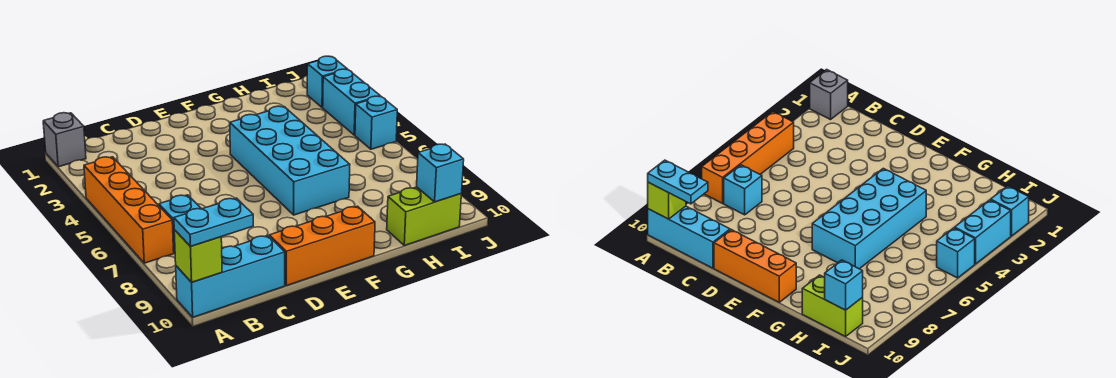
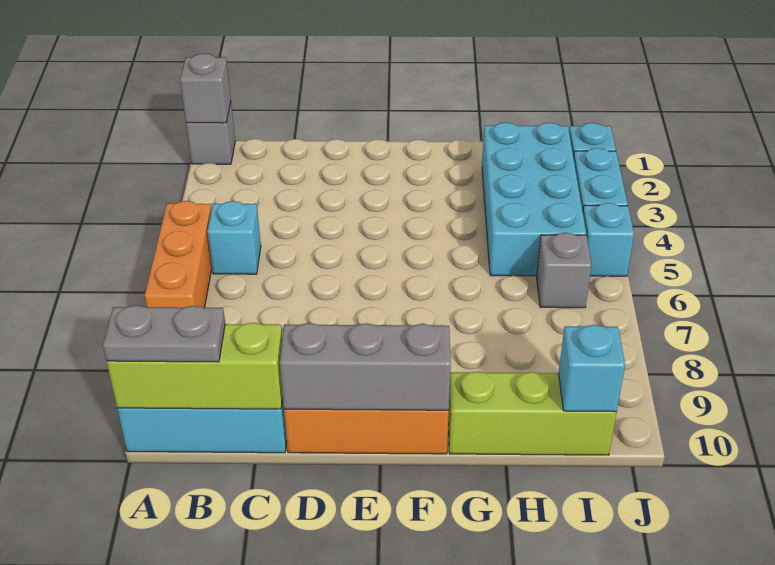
none -> grey brick A1 level 2
orange brick A4:A7 level 1 -> orange brick A5:A7 level 1
lime brick A10 level 2 -> lime brick A10:C10 level 2
cyan plate A10:B10 level 3 -> grey plate A10:B10 level 3
cyan brick B7 level 1 -> cyan brick B5 level 1
none -> grey brick D10:F10 level 2
cyan brick F4:G7 level 1 -> cyan brick H2:I5 level 1
lime brick H10:I10 level 1 -> lime brick G10:I10 level 1
none -> grey brick I6 level 1

